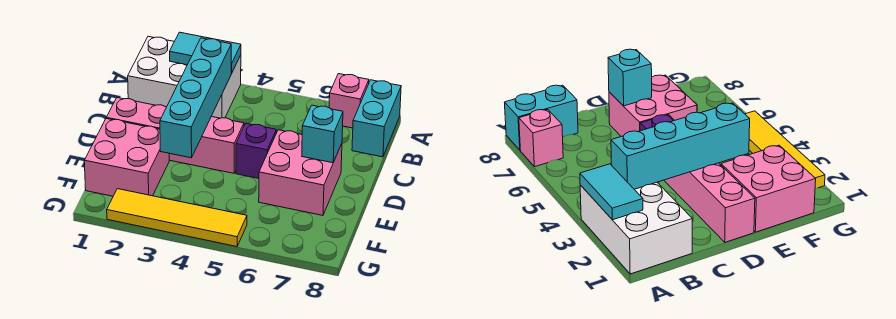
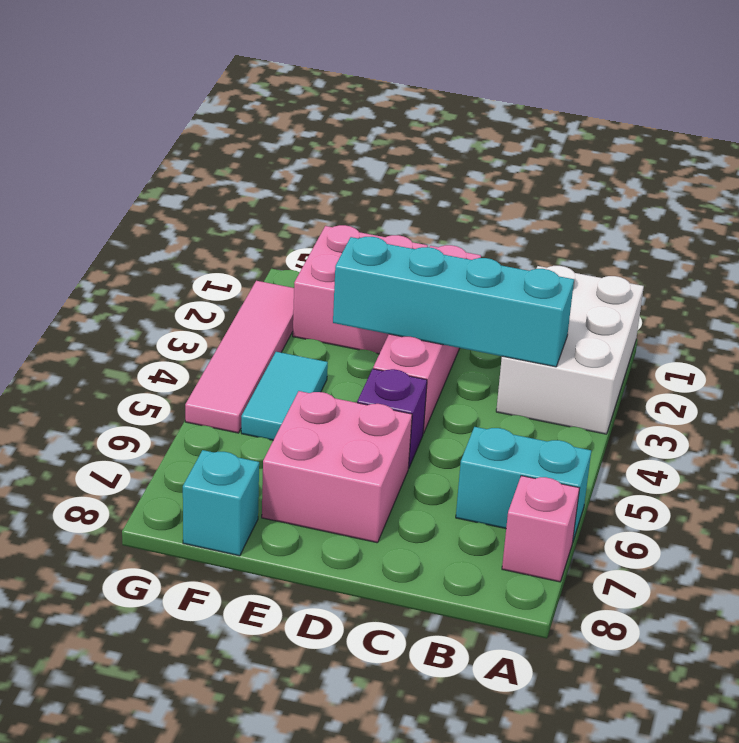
cyan tile A2:A3 level 2 -> cyan tile F4:F5 level 1
cyan brick A8:B8 level 1 -> cyan brick A6:B6 level 1
cyan brick D7 level 2 -> cyan brick F8 level 1
yellow tile G2:G5 level 1 -> pink tile G2:G5 level 1

